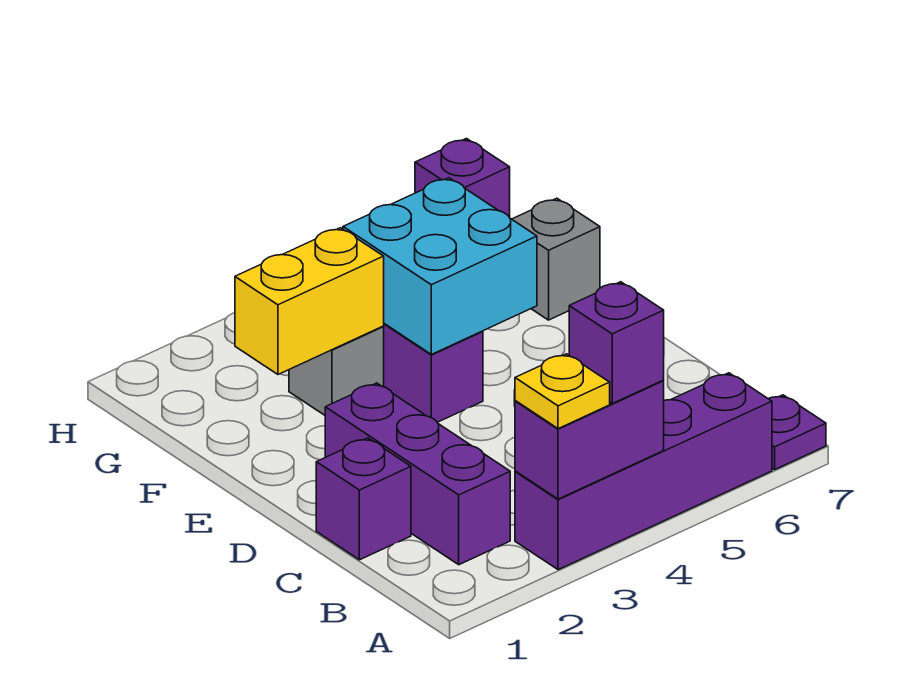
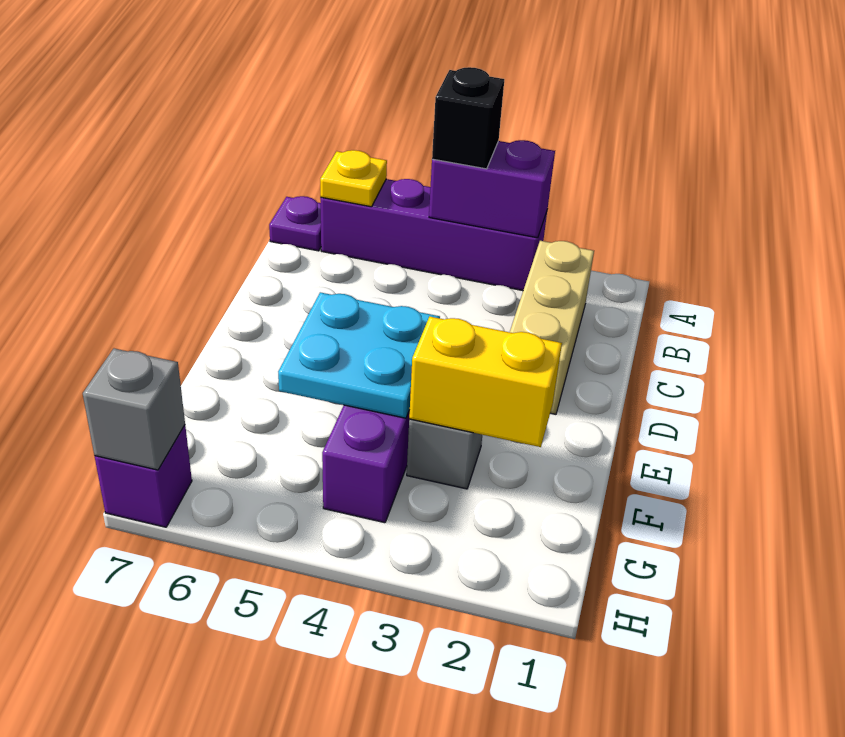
yellow plate A3 level 3 -> yellow plate A6 level 2
purple brick A4 level 3 -> black brick A4 level 3
purple brick B2:D2 level 1 -> tan brick B2:D2 level 1
purple brick C1 level 1 -> none
cyan brick E4:F5 level 2 -> cyan plate E4:F5 level 2
grey brick F7 level 1 -> grey brick H7 level 2

